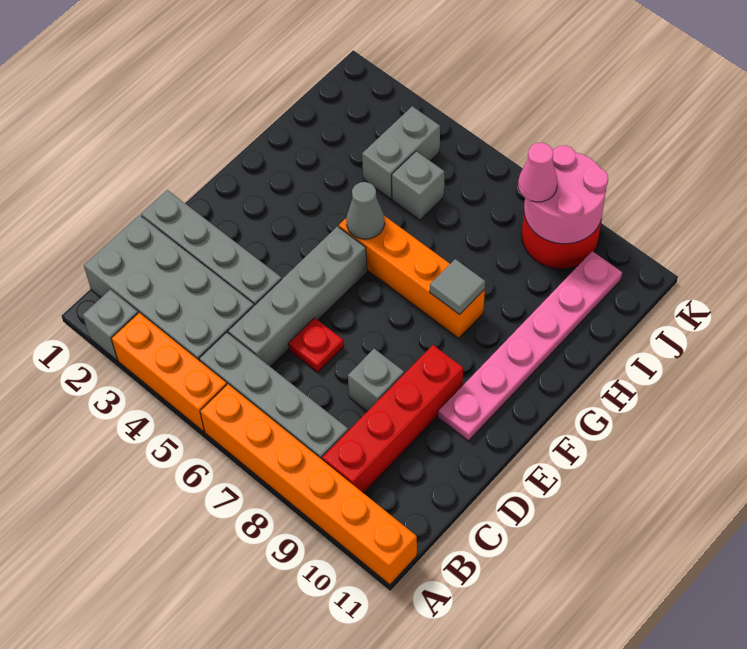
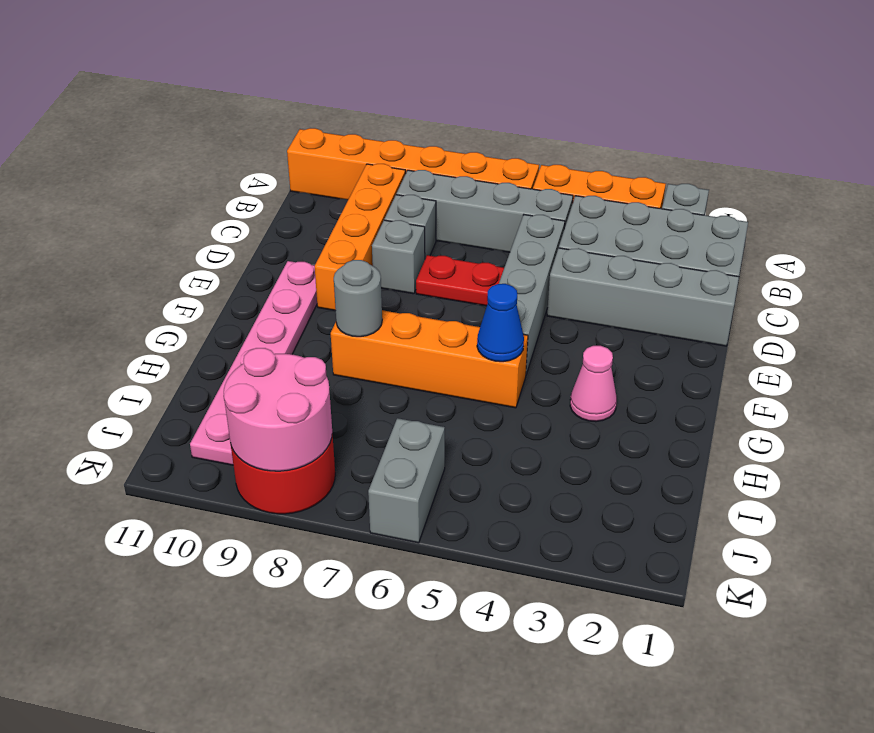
red brick B9:E9 level 1 -> orange brick B9:E9 level 1
red plate D6 level 1 -> red plate D6:D7 level 1
grey cone G5 level 2 -> blue cone G5 level 2
grey tile G8 level 2 -> grey round brick G8 level 2
grey brick I4:J4 level 1 -> grey brick J6:K6 level 1
grey brick I5 level 1 -> grey brick C8 level 1
pink cone J8 level 3 -> pink cone G3 level 1

